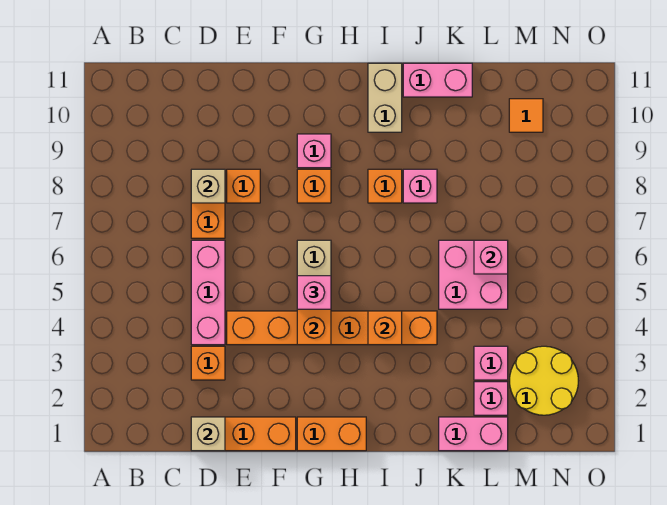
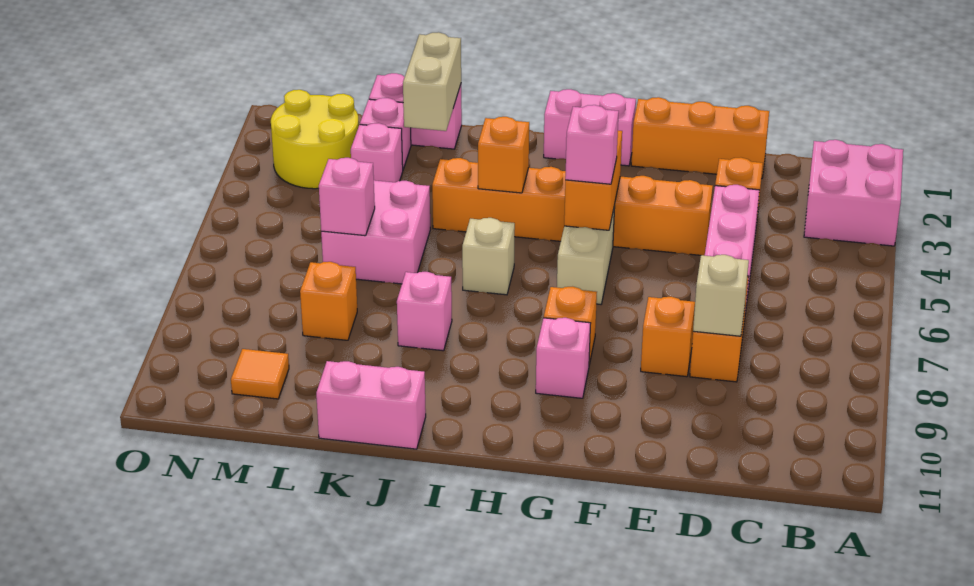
none -> pink brick A2:B3 level 1
tan brick D1 level 2 -> tan brick I6 level 1
orange brick G1:H1 level 1 -> pink brick G1:H1 level 1
orange brick I8 level 1 -> orange brick L8 level 1
tan brick I10:I11 level 1 -> tan brick K1:K2 level 2

